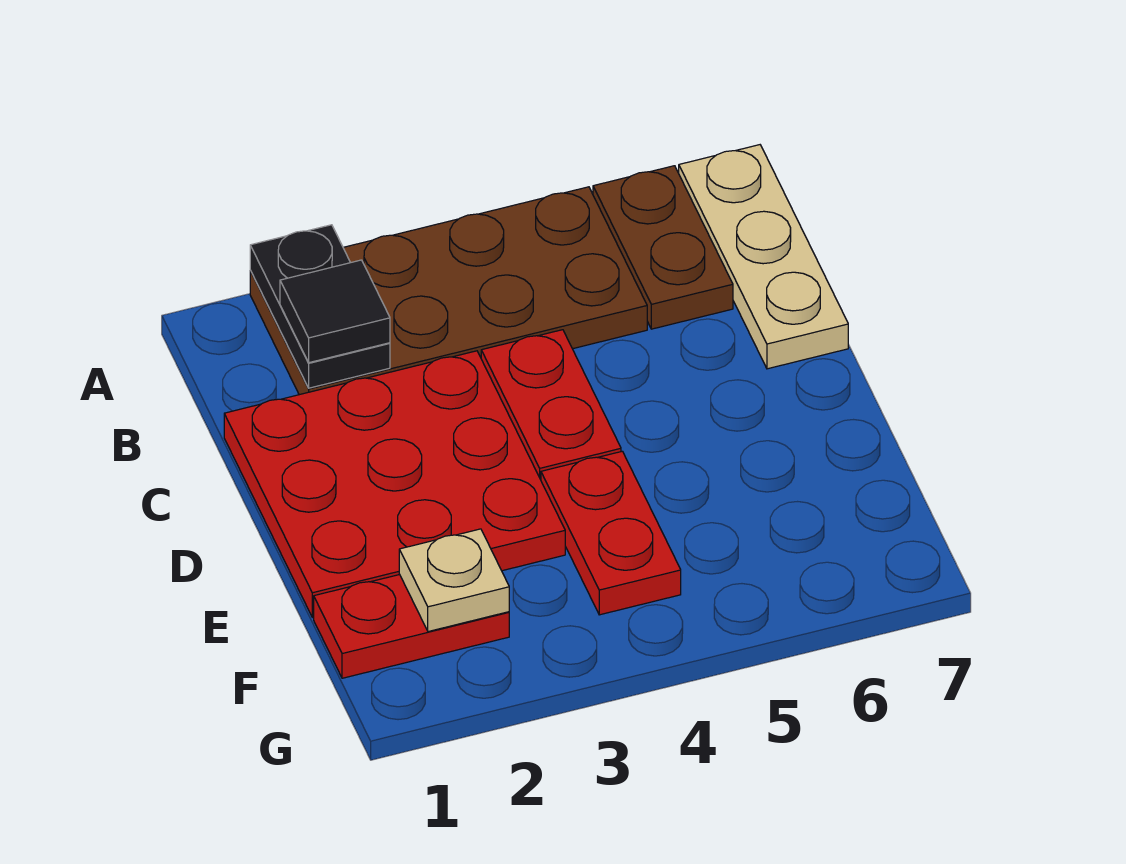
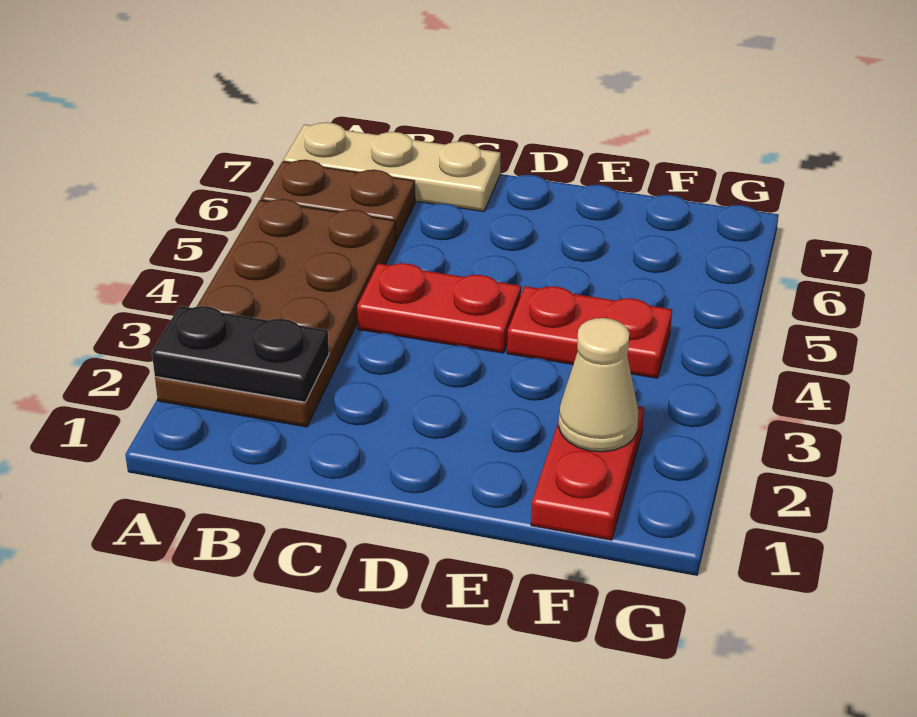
black tile B2 level 3 -> none
red plate C1:E3 level 1 -> none
tan plate F2 level 2 -> tan cone F2 level 2

